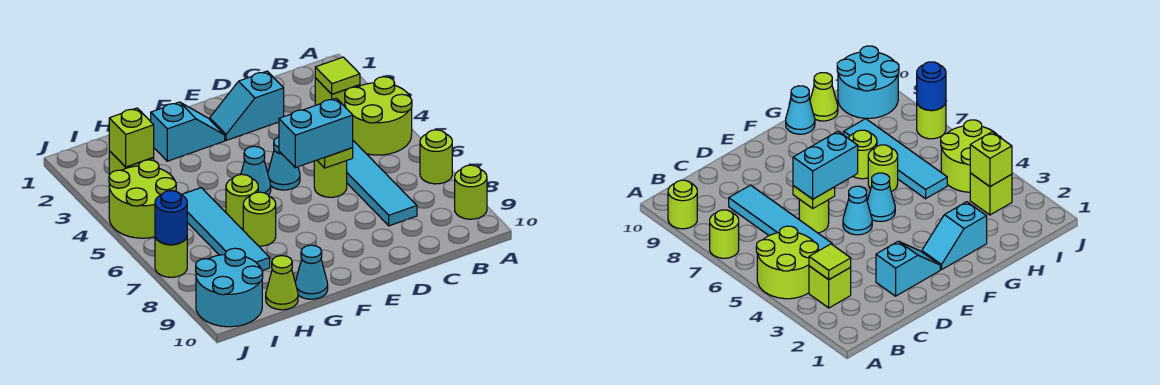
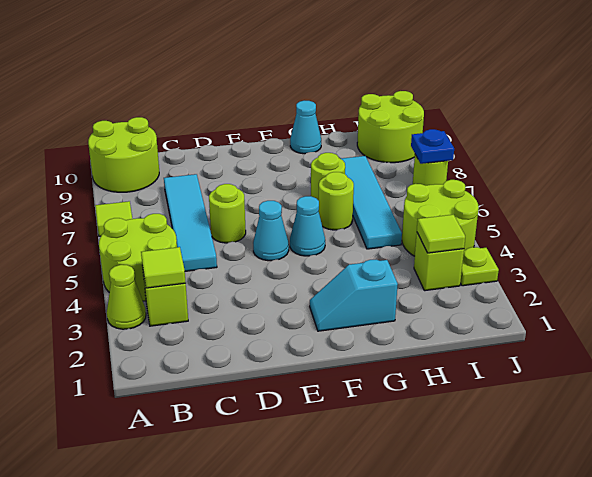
lime round brick A7 level 1 -> lime tile A7 level 1
lime round brick A9 level 1 -> lime round brick A9:B10 level 1
cyan slope D2:E2 level 1 top D -> none
lime plate D6 level 2 -> lime plate J3 level 1
cyan brick D6:E6 level 3 -> none
lime cone H10 level 1 -> lime cone A3 level 1
lime brick I3 level 2 -> lime tile I3 level 2
cyan round brick I9:J10 level 1 -> lime round brick I9:J10 level 1
blue round brick J7 level 2 -> blue plate J7 level 2

